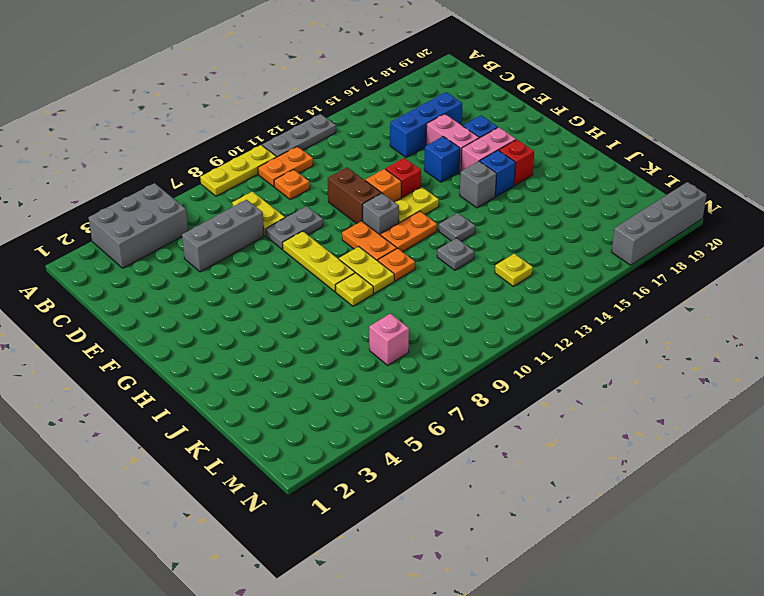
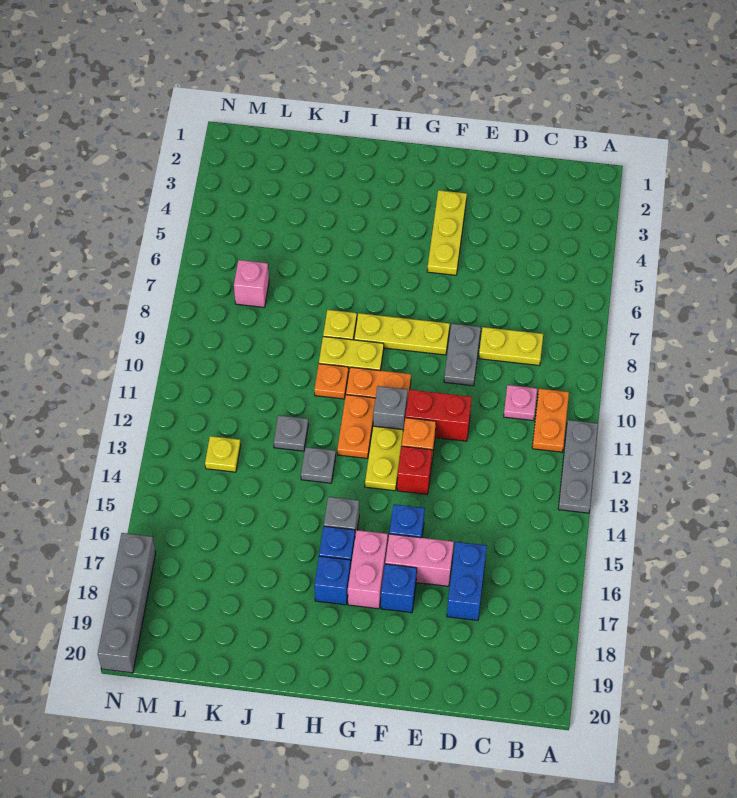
grey brick A3:B5 level 1 -> none
yellow plate A8:A10 level 1 -> yellow plate F3:F5 level 1
orange plate C10 level 1 -> pink plate C10 level 1
grey brick D5:D7 level 1 -> none
blue brick D15:D17 level 1 -> blue brick D16:D17 level 1
brown brick E11:F11 level 1 -> red brick E11:F11 level 1
red brick H17 level 1 -> blue brick H17 level 1

